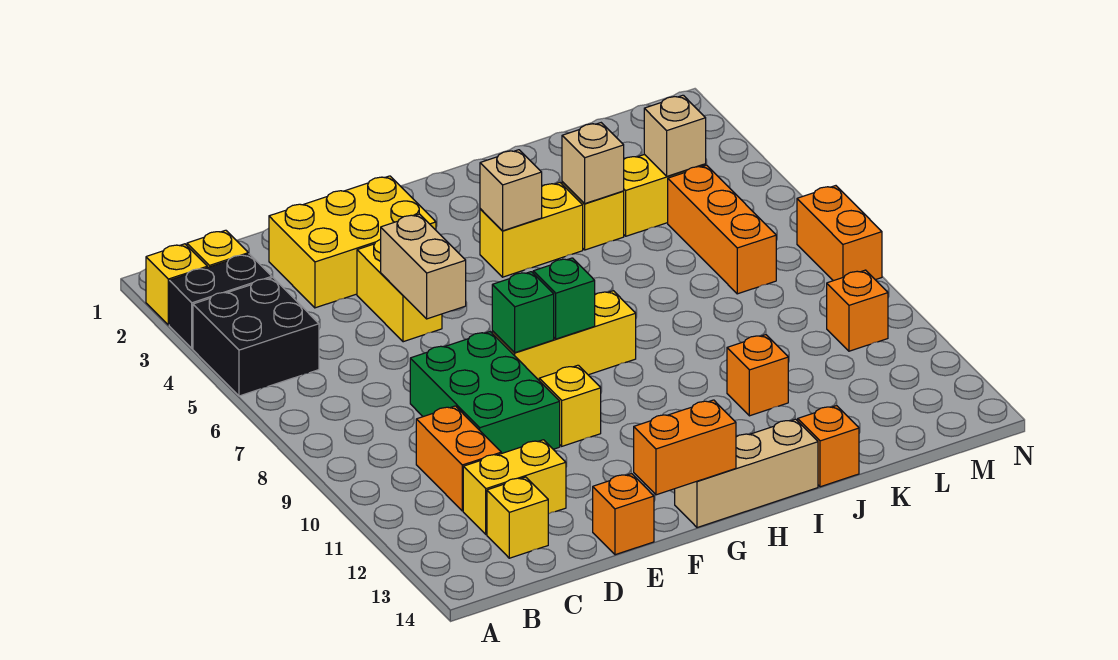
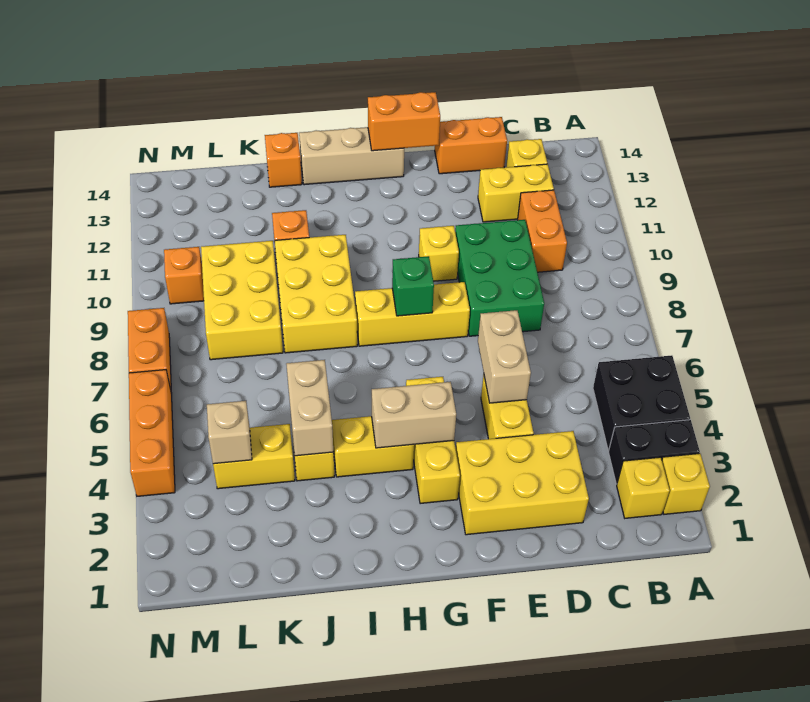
orange brick E14 level 1 -> orange brick D14:E14 level 1
green brick F8 level 2 -> none
none -> yellow brick G3:G5 level 1
tan brick H4 level 2 -> tan brick G4:H4 level 2
none -> yellow brick I8:J10 level 1
tan brick J4 level 2 -> tan brick J4:J5 level 2
none -> yellow brick K8:L10 level 1
orange brick L5:L7 level 1 -> orange brick N4:N6 level 1

